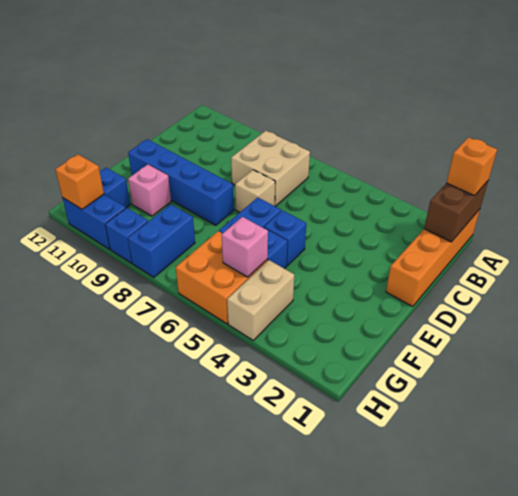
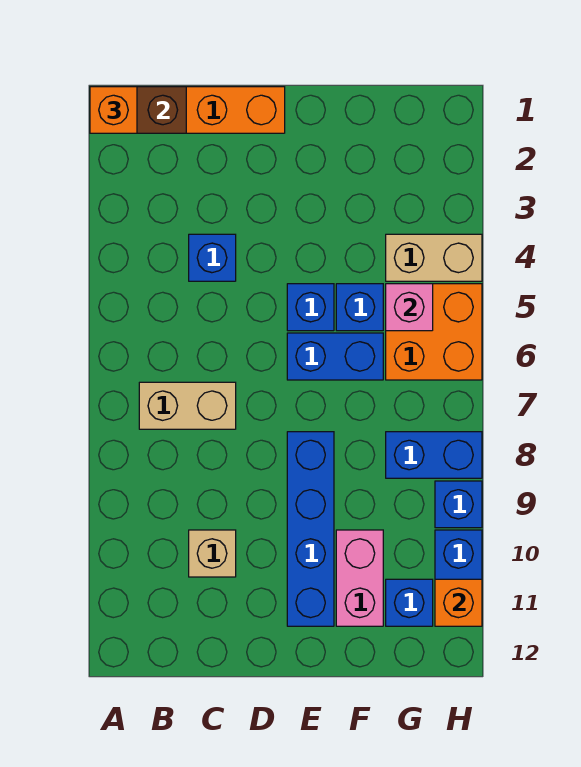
tan brick B7:C8 level 1 -> tan brick B7:C7 level 1
none -> blue brick C4 level 1
tan brick D7 level 1 -> tan brick C10 level 1
pink brick F10 level 1 -> pink brick F10:F11 level 1

